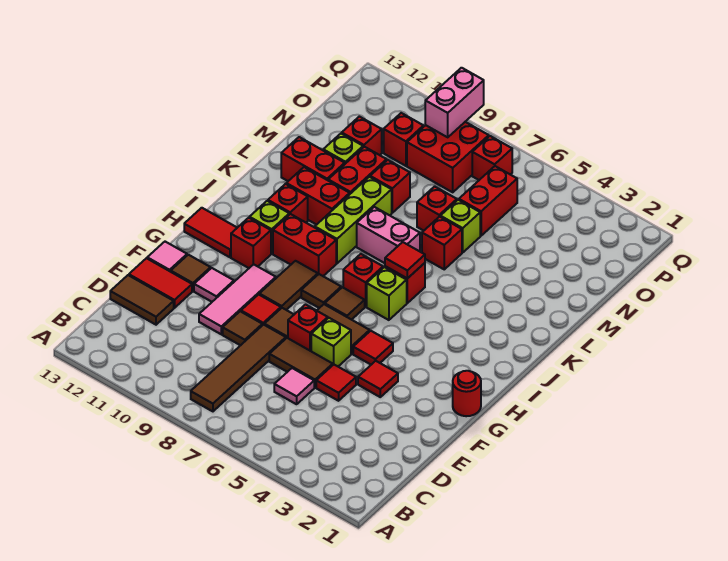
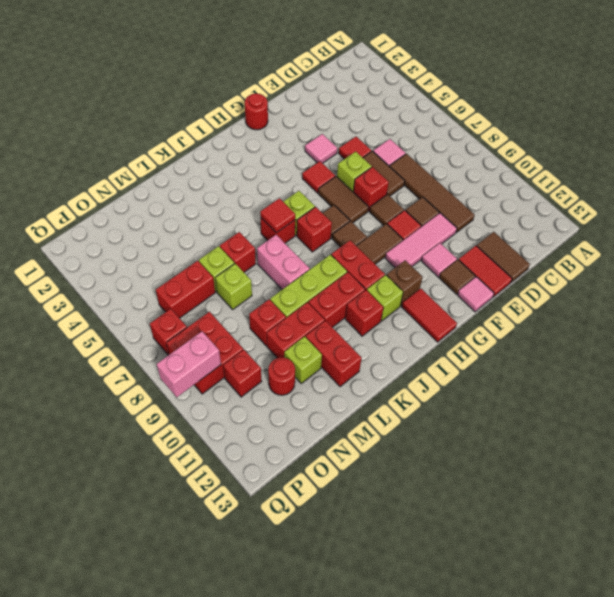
brown tile B8:E8 level 1 -> brown tile D7:D10 level 1
red tile F4 level 1 -> pink tile F4 level 1
red brick H11 level 1 -> brown brick H11 level 1
red brick K10:K11 level 1 -> red brick J10:K10 level 1
red brick M7 level 1 -> lime brick M7 level 1
red brick N11 level 1 -> red round brick N11 level 1

